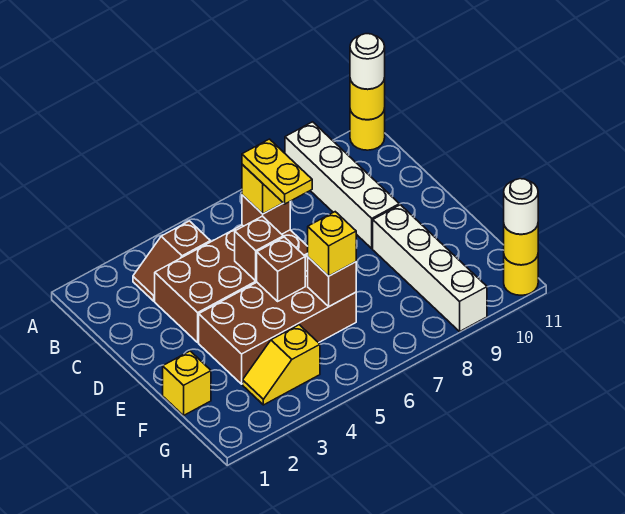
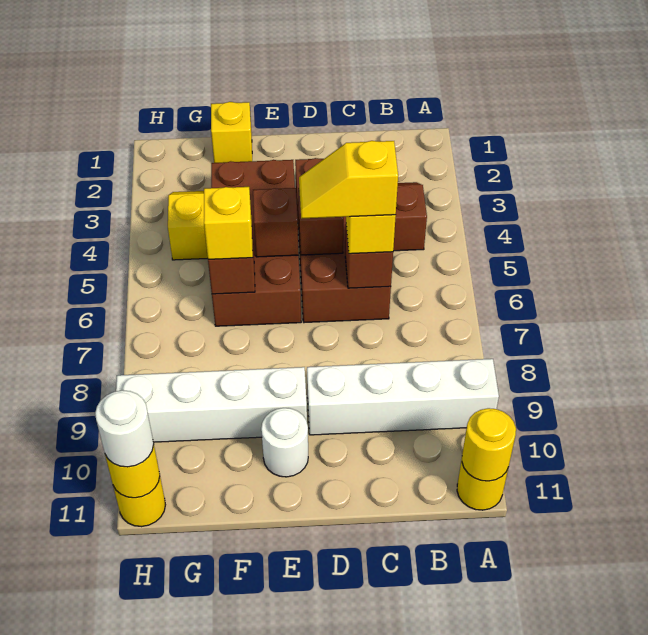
white round brick A11 level 3 -> white round brick E10 level 1
yellow plate C6:D6 level 4 -> yellow slope C6:D6 level 4 top C

